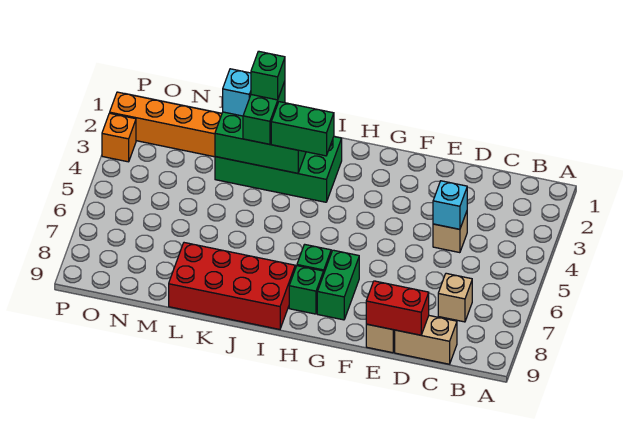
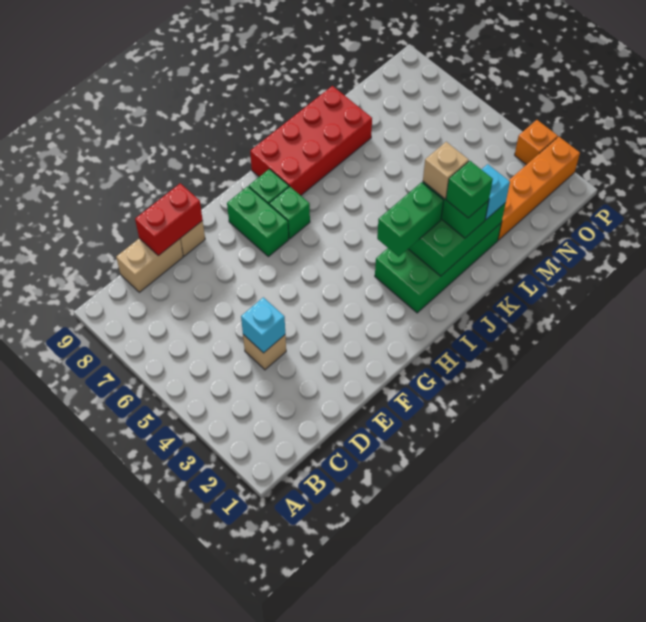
tan brick C7 level 1 -> tan brick K3 level 4

